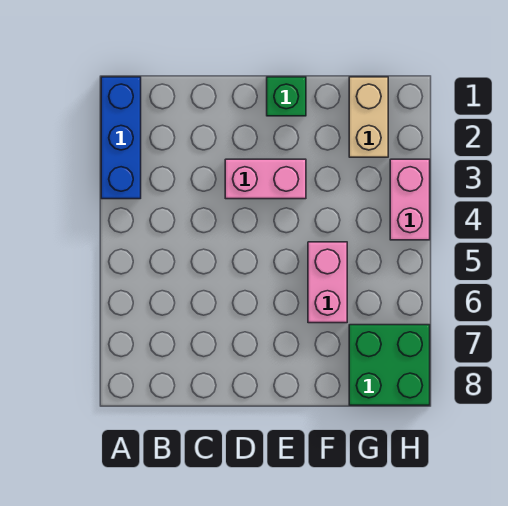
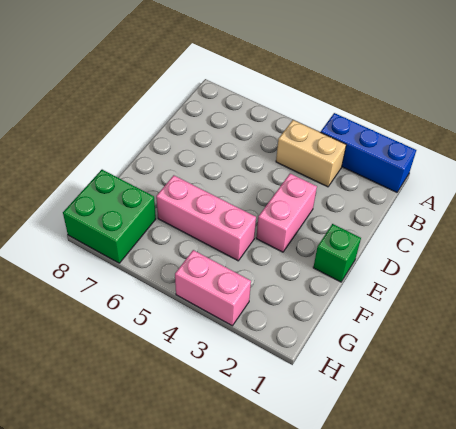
pink brick F5:F6 level 1 -> pink brick F4:F6 level 1
tan brick G1:G2 level 1 -> tan brick B3:B4 level 1

